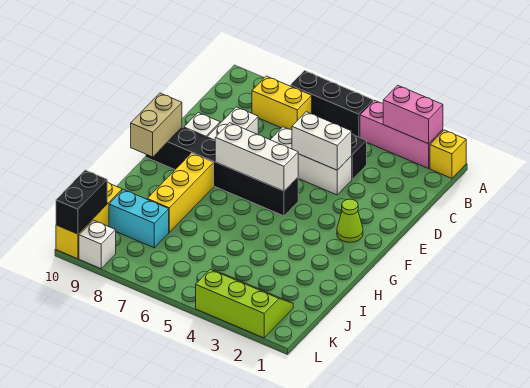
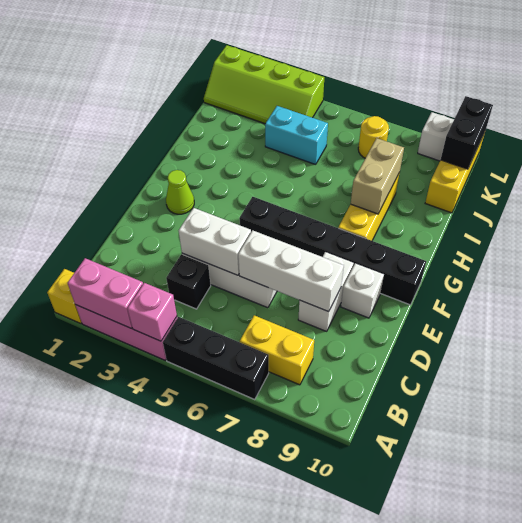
none -> pink brick A4 level 2
white brick F5:F7 level 2 -> white brick D6:D8 level 2
tan brick F10:G10 level 2 -> tan brick H8:I8 level 2
cyan brick J8:J9 level 1 -> cyan brick J4:J5 level 1
lime slope K2:L4 level 1 top L -> lime slope K1:L4 level 1 top L
none -> yellow round brick K7 level 1

